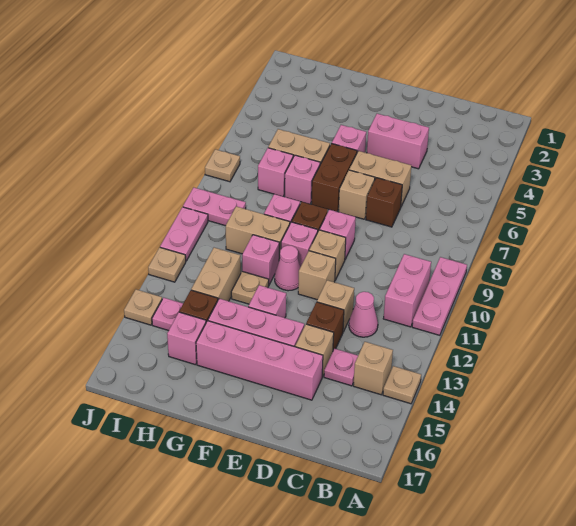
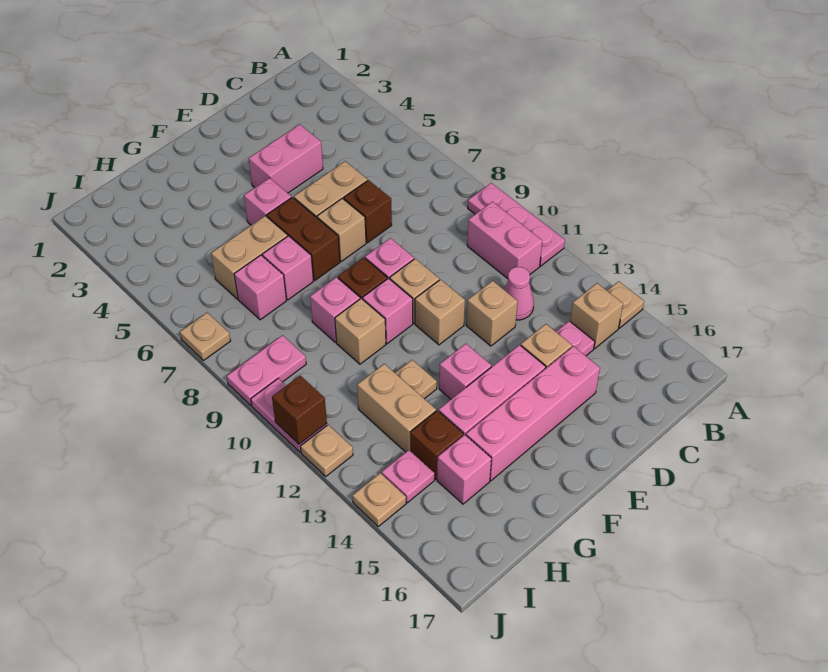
brown brick D13 level 1 -> brown brick J11 level 2
pink cone F11 level 1 -> none
tan brick G10:H10 level 1 -> tan brick G10 level 1
pink brick G11 level 1 -> none

